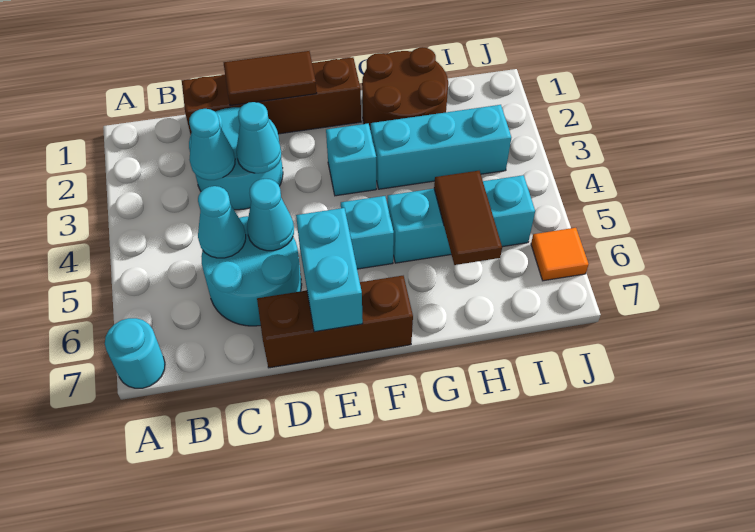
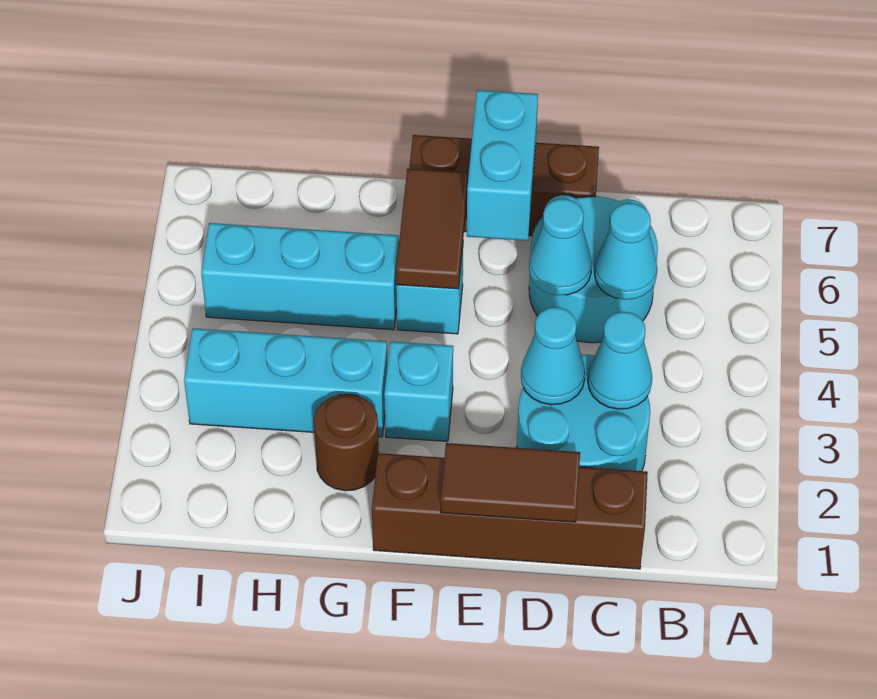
cyan round brick A7 level 1 -> none
brown round brick G1:H2 level 1 -> brown round brick G2 level 1
brown tile H5:H6 level 2 -> brown tile F5:F6 level 2
orange tile J6 level 1 -> none

